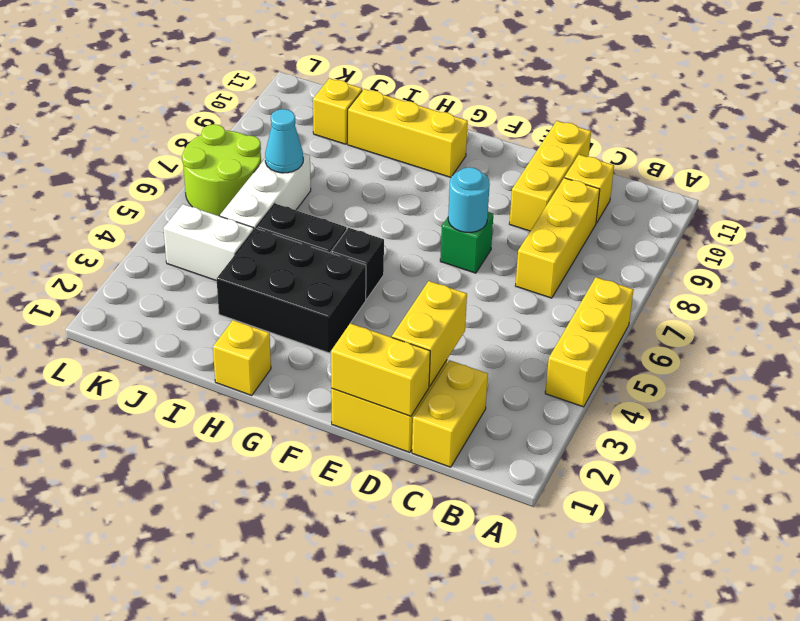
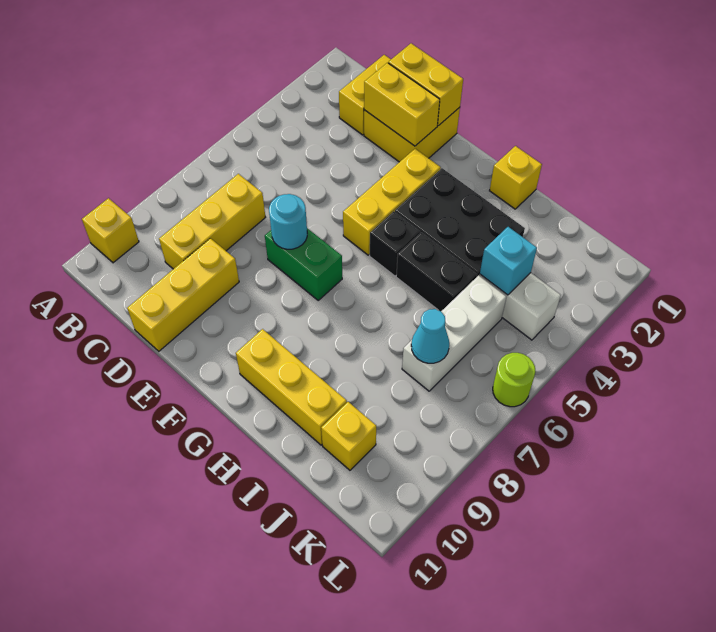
yellow brick A4:A6 level 1 -> yellow brick F3:F5 level 1
yellow brick C10 level 1 -> yellow brick A10 level 1
yellow brick D2:D3 level 2 -> yellow brick D2:E2 level 2
green brick E7 level 1 -> green brick E7:F7 level 1
none -> cyan brick J4 level 2
lime round brick K6:L7 level 1 -> lime round brick L6 level 1

